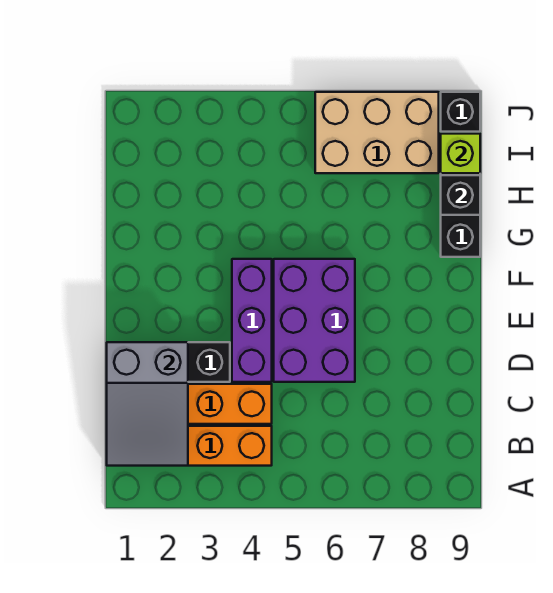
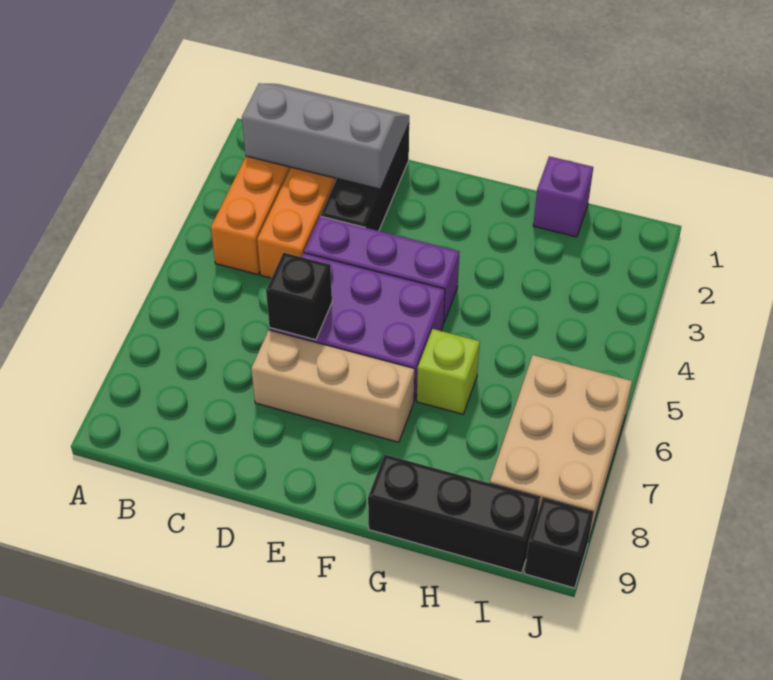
grey slope B1:D2 level 2 top D -> grey slope B1:D2 level 2 top 2
none -> tan brick D7:F7 level 1
none -> purple brick H1 level 1
black brick H9 level 2 -> black brick D6 level 2
lime brick I9 level 2 -> lime brick G6 level 1

